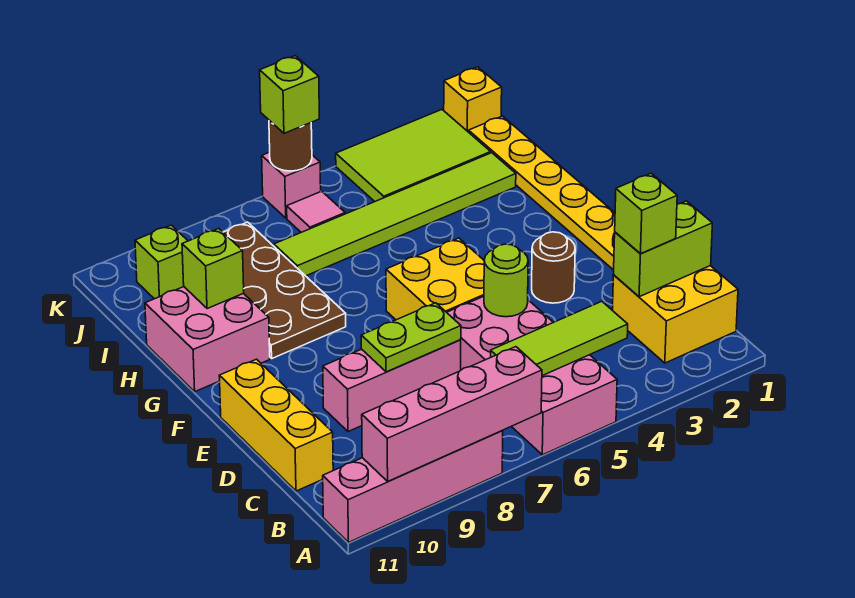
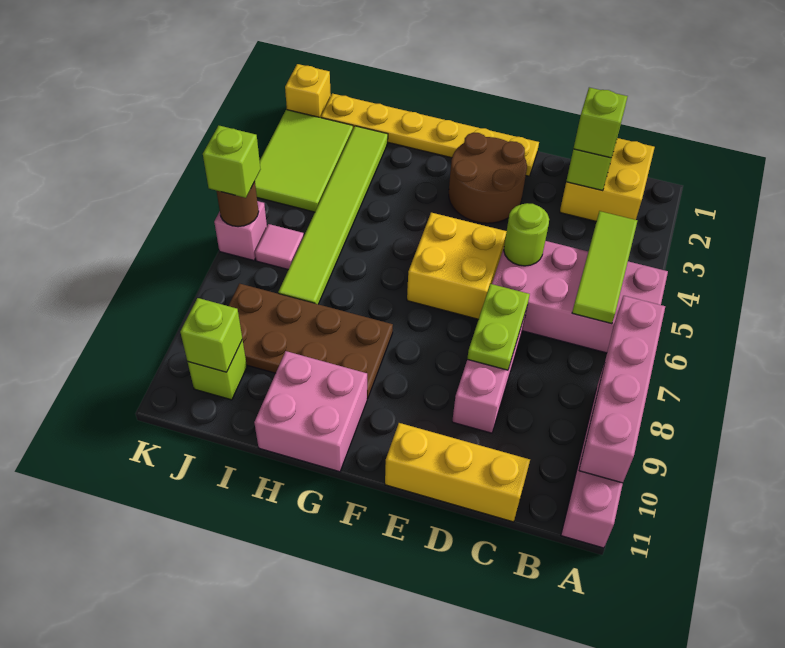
brown round brick E3 level 1 -> brown round brick E2:F3 level 1
lime brick H10 level 2 -> lime brick J10 level 2

